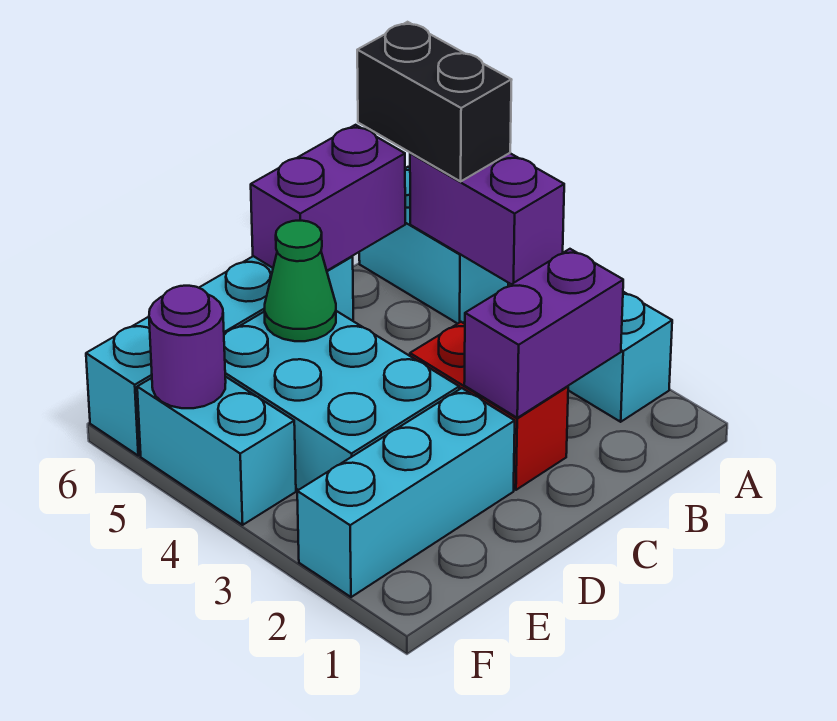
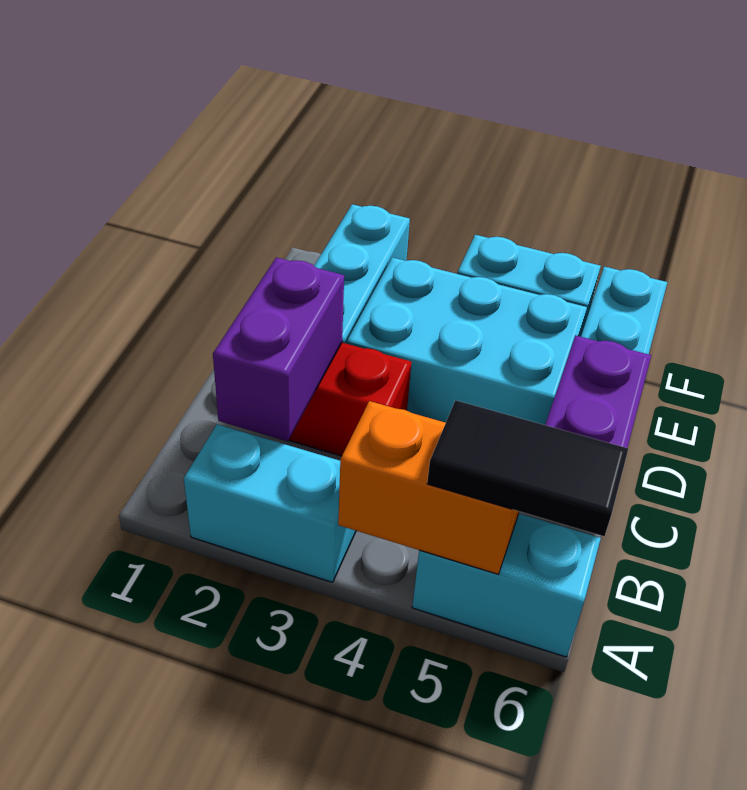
purple brick A4:A5 level 2 -> orange brick A4:A5 level 2
black brick A5:A6 level 3 -> black tile A5:A6 level 3
green cone D5 level 2 -> none
purple round brick F5 level 2 -> none

